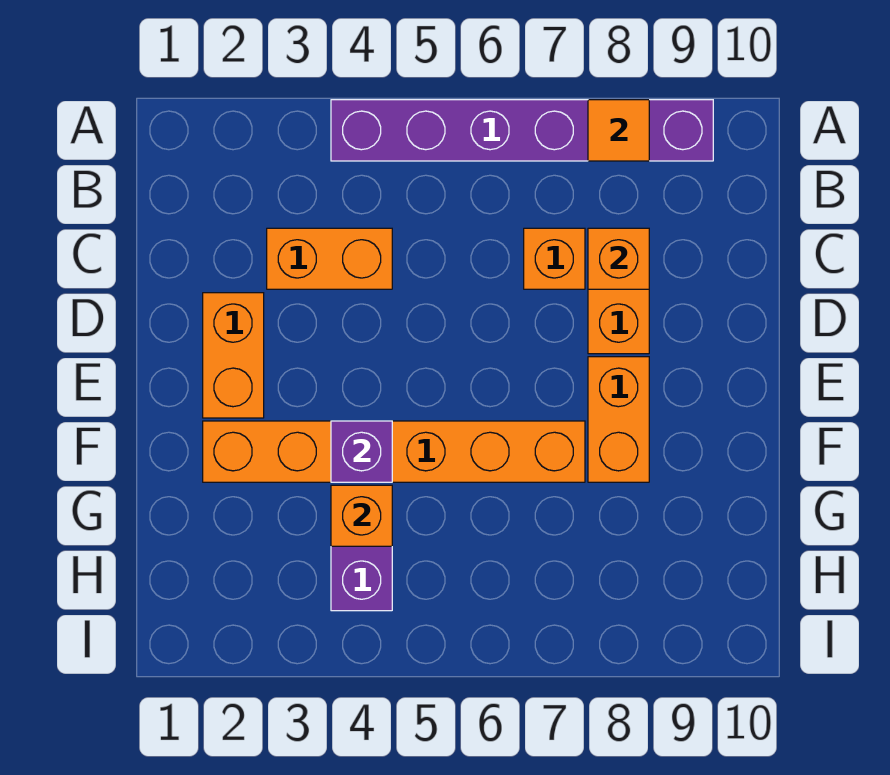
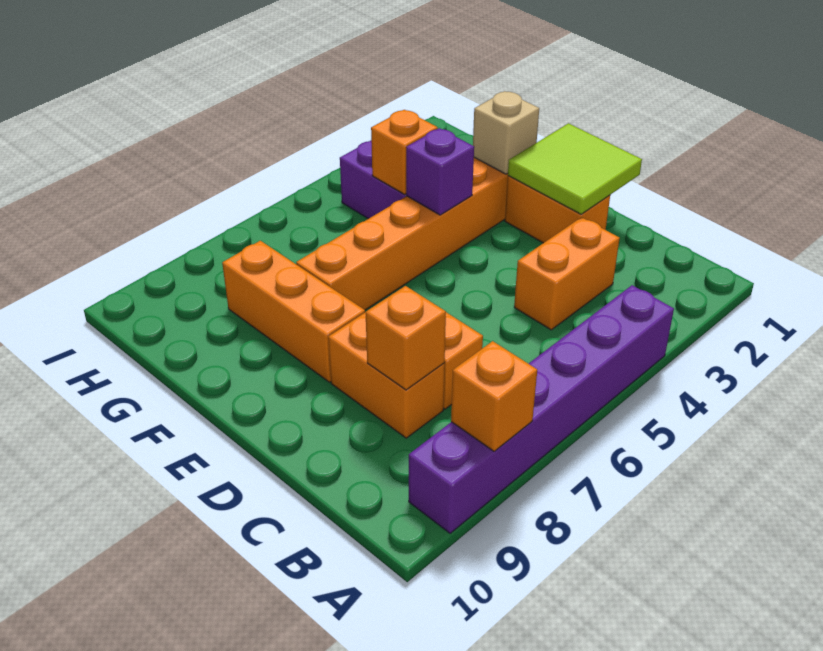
orange tile A8 level 2 -> orange brick A8 level 2
none -> lime tile D1:E2 level 2
orange brick E8:F8 level 1 -> orange brick E8:G8 level 1
none -> tan brick F2 level 2

